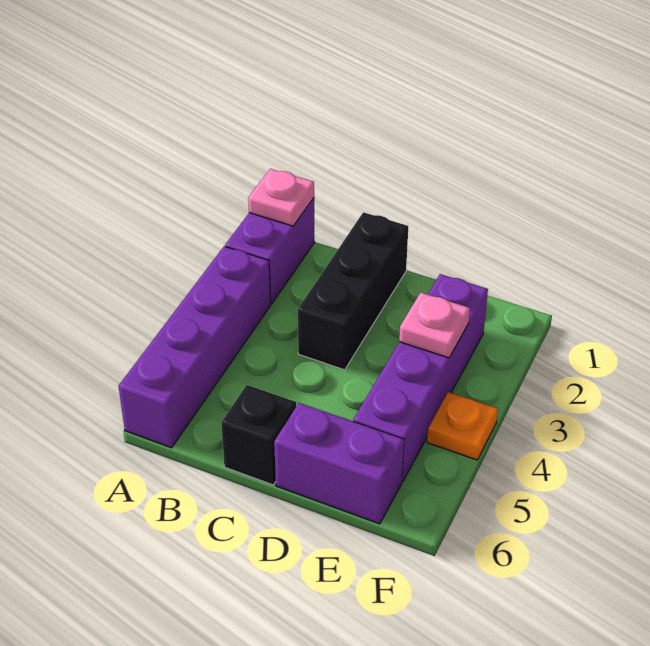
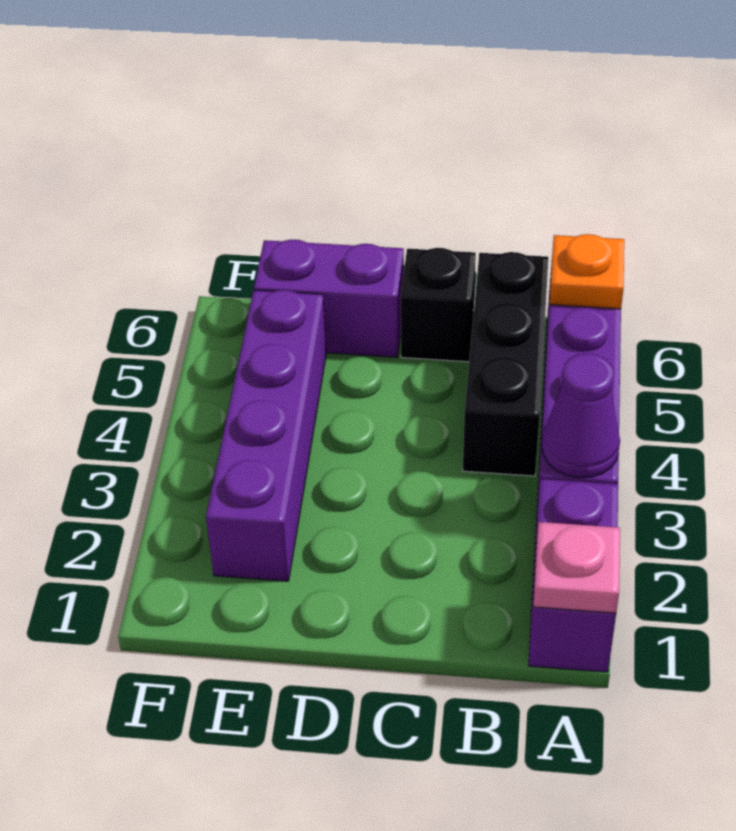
none -> purple cone A3 level 2
black brick C1:C3 level 1 -> black brick B4:B6 level 1
pink plate E3 level 2 -> none
orange plate F4 level 1 -> orange plate A6 level 2

